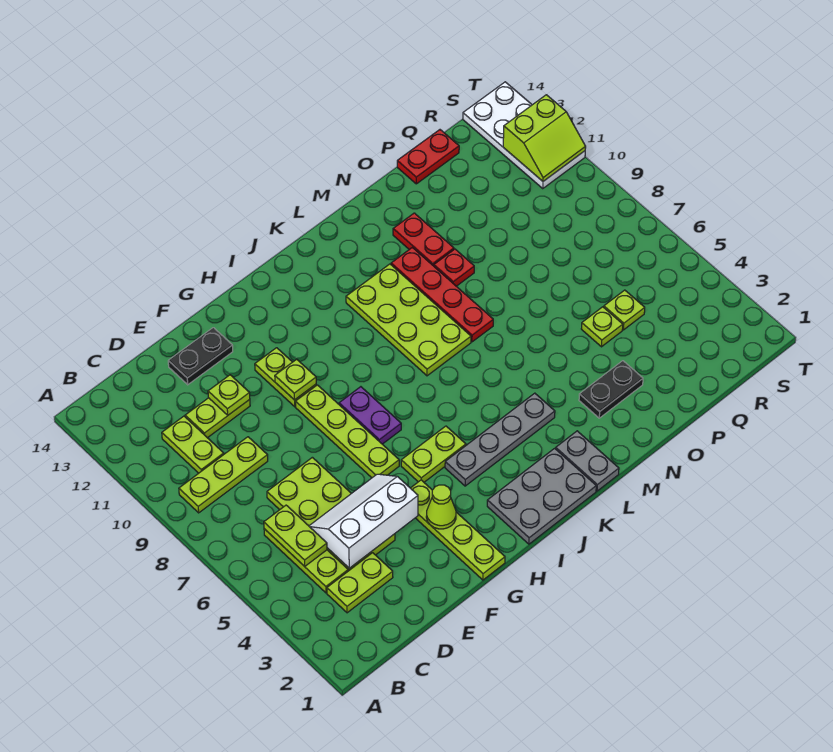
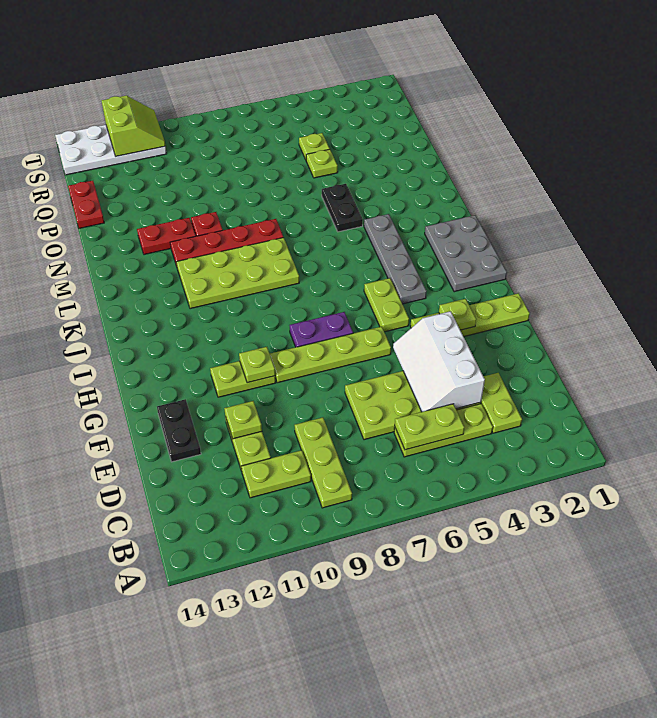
lime cone G3 level 2 -> lime plate G3 level 2
grey plate L1:L2 level 1 -> none
black plate N3:O3 level 1 -> black plate M5:N5 level 1

